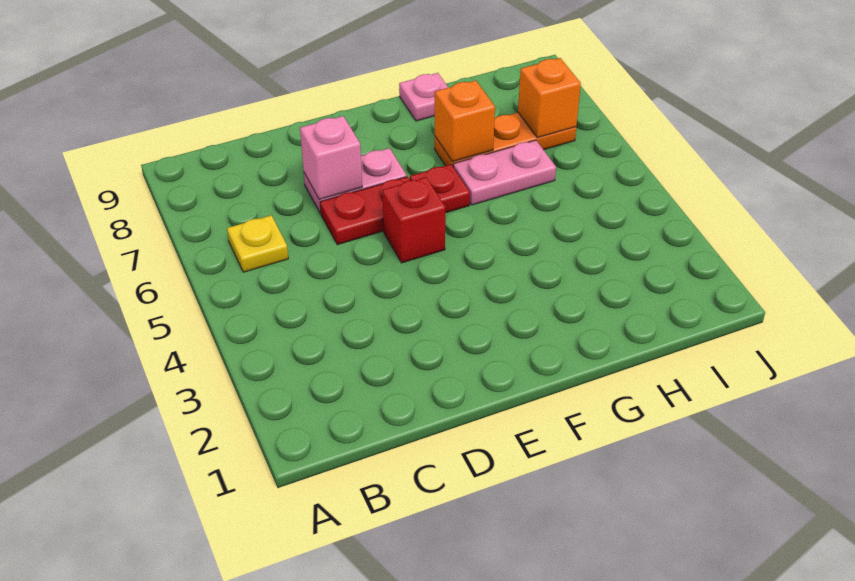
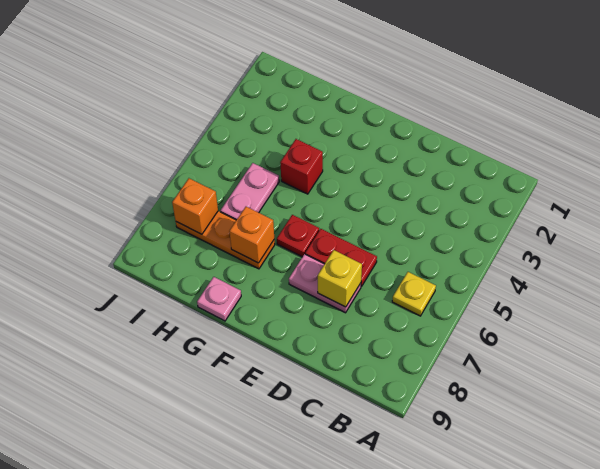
pink brick D7 level 2 -> yellow brick D7 level 2
red brick E5 level 1 -> red brick G4 level 1
pink plate G6:H6 level 1 -> pink plate H5:H6 level 1

